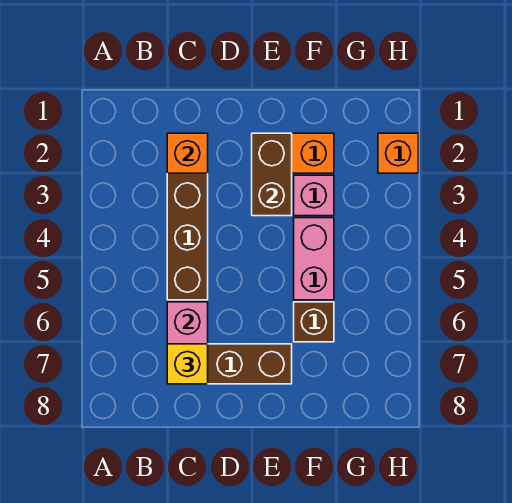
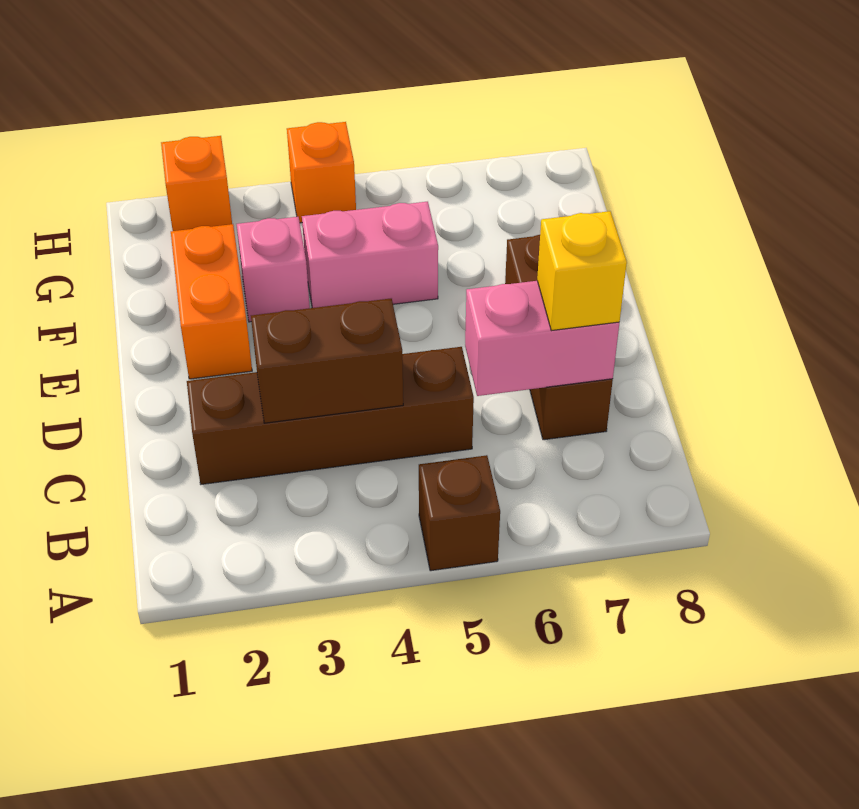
orange brick C2 level 2 -> orange brick H4 level 1
brown brick E2:E3 level 2 -> brown brick C3:C4 level 2
brown brick F6 level 1 -> brown brick A5 level 1

